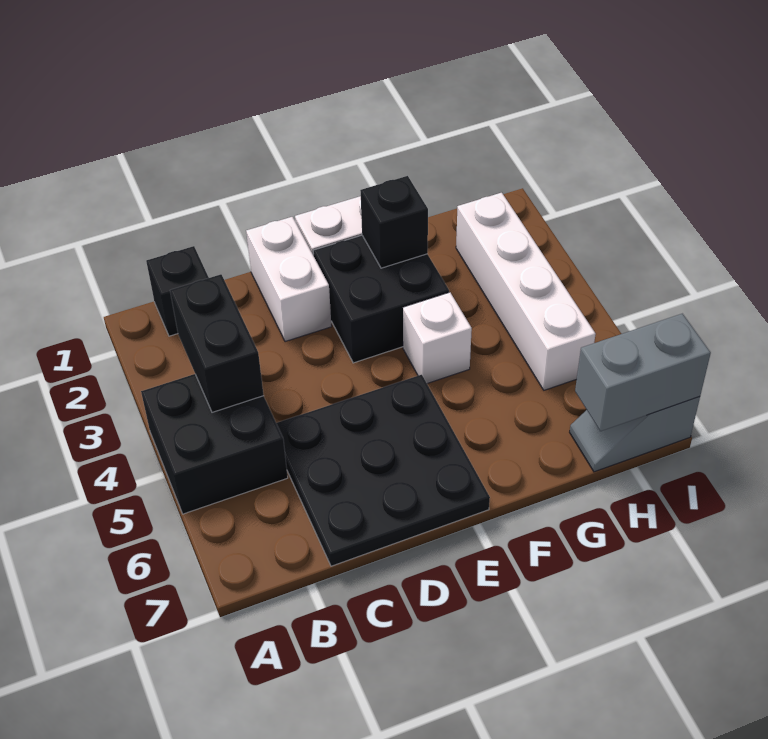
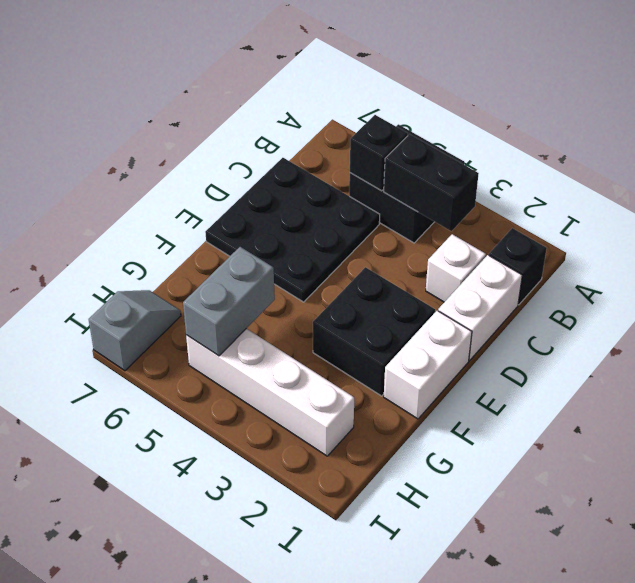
white brick D1:D2 level 1 -> white brick C1:D1 level 1
black brick F2 level 2 -> black brick B5 level 2
white brick F4 level 1 -> white brick C2 level 1
grey brick H7:I7 level 2 -> grey brick G5:H5 level 2

